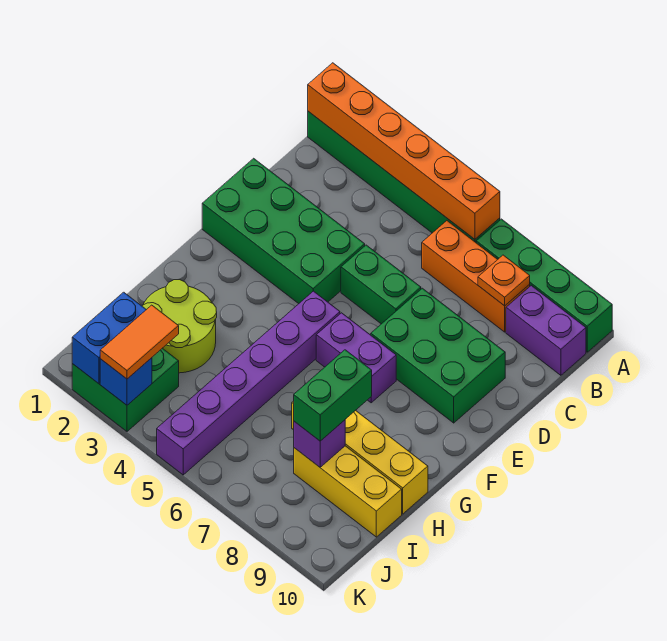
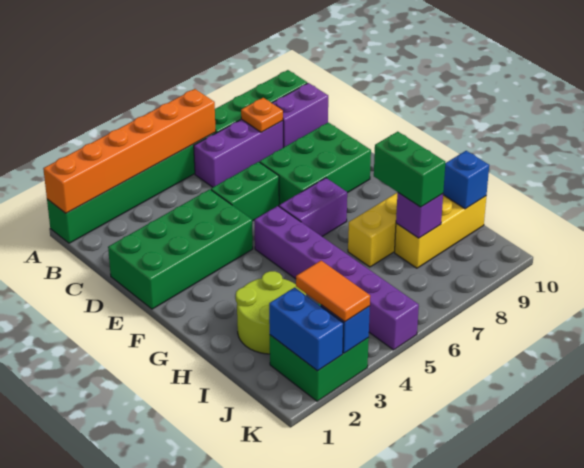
orange brick B6:B8 level 1 -> purple brick B6:B8 level 1
none -> blue brick I10 level 2

